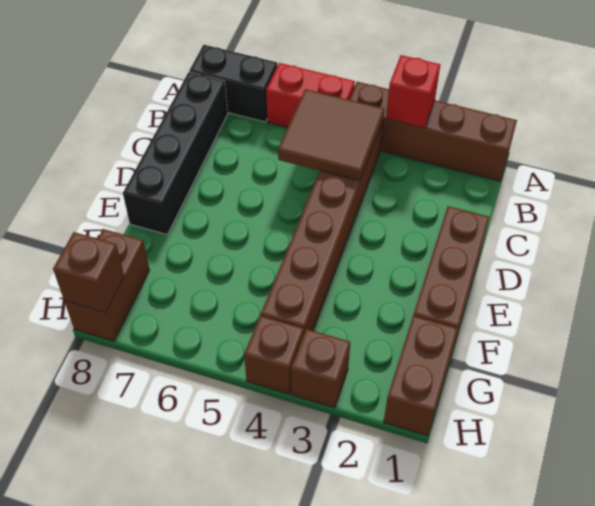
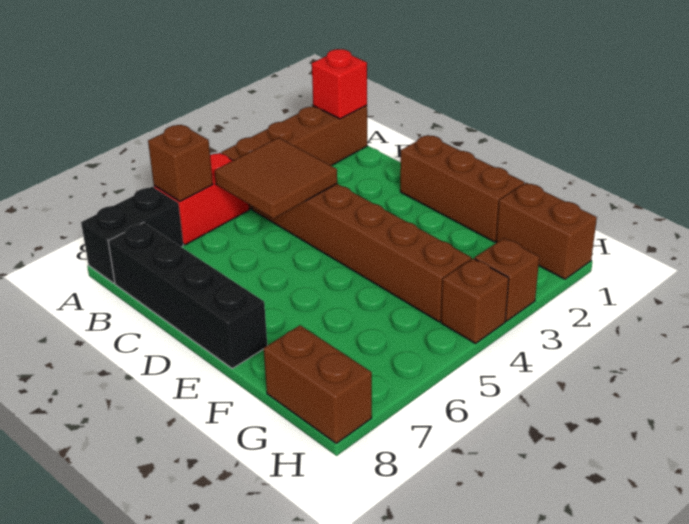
red brick A3 level 2 -> red brick A1 level 2
brown brick H8 level 2 -> brown brick A6 level 2

